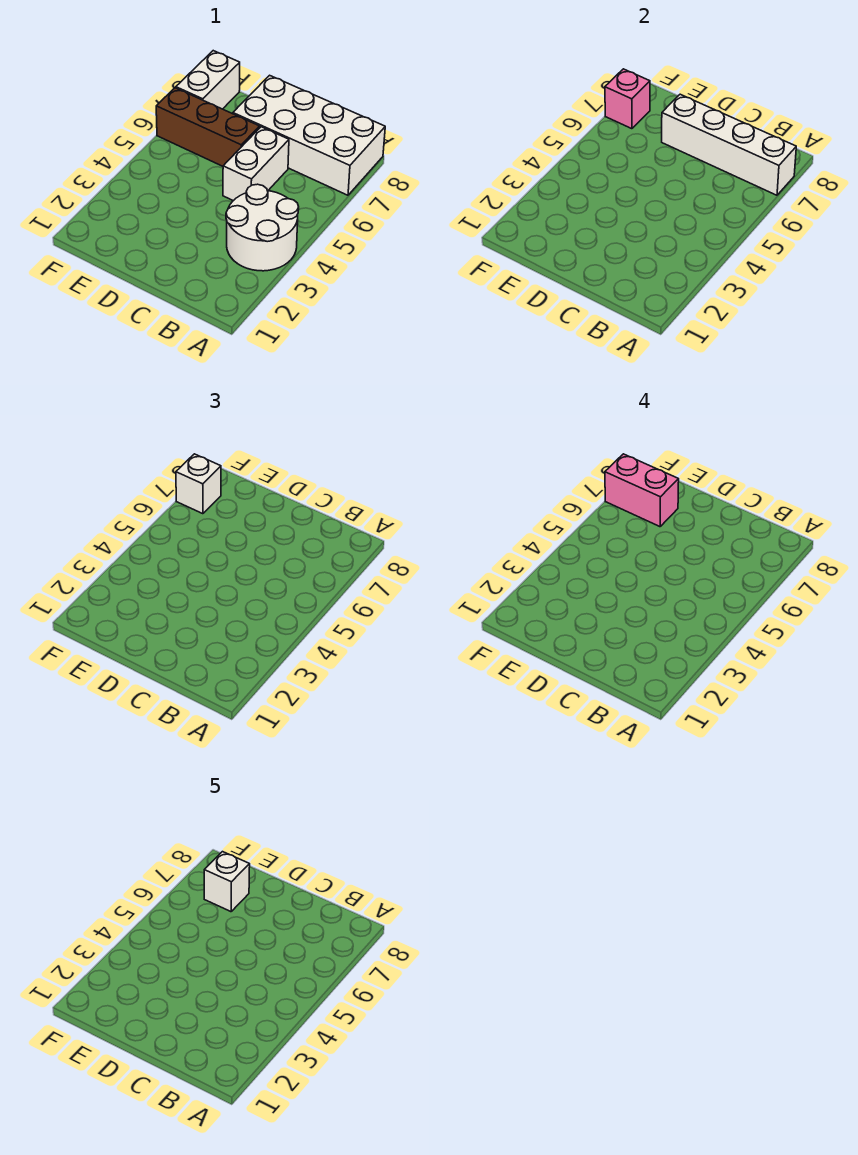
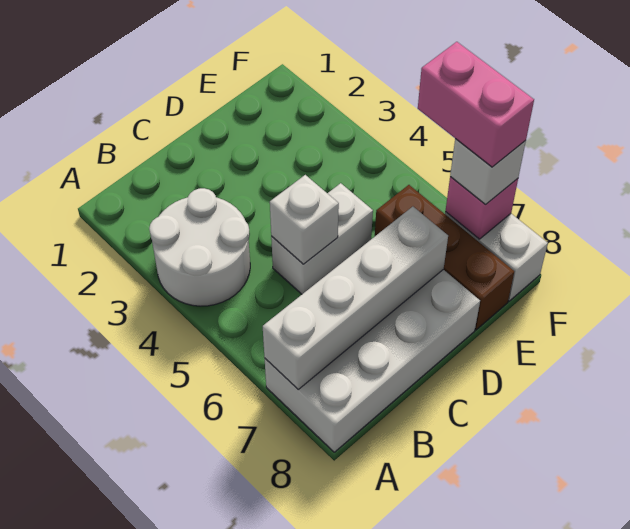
white brick C5:C6 level 1 -> white brick C5:D5 level 1
brown brick D6:F6 level 1 -> brown brick E6:E8 level 1
pink brick E7:F7 level 4 -> pink brick F6:F7 level 4
white brick E7 level 5 -> white brick C5 level 2

